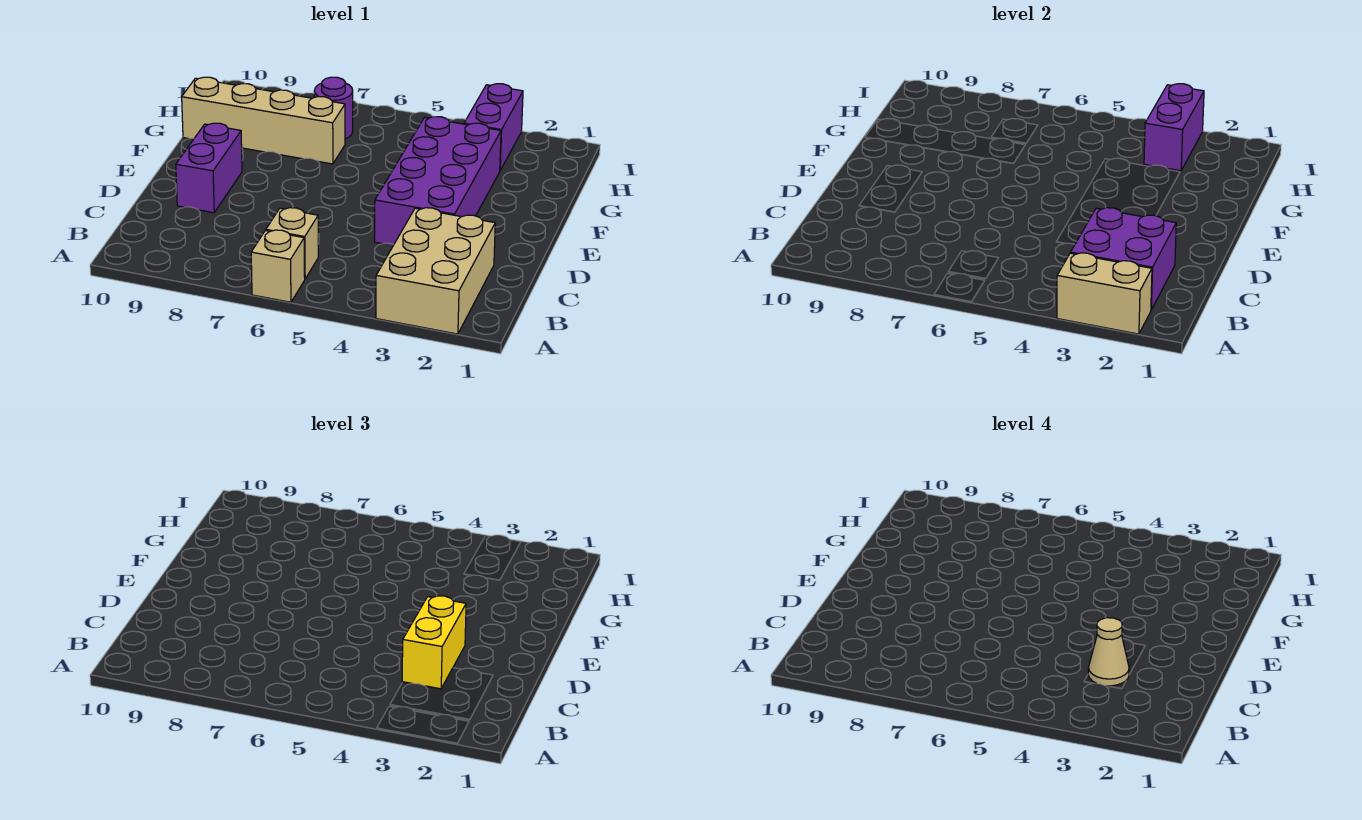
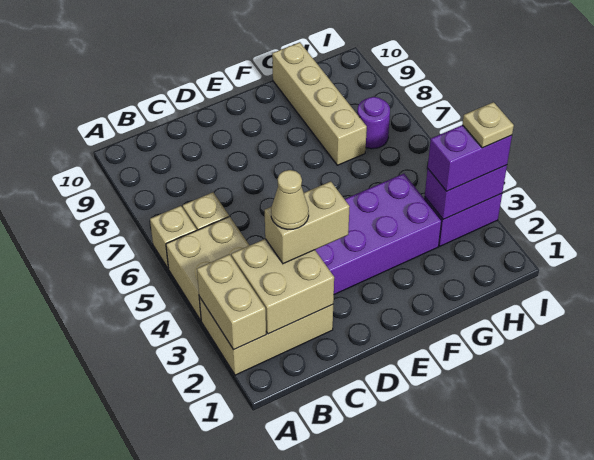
none -> tan brick A4:B5 level 1
purple brick B2:C3 level 2 -> tan brick B2:C3 level 2
yellow brick C3:D3 level 3 -> tan brick C3:D3 level 3
purple brick D9:E9 level 1 -> purple brick H3:I3 level 3
none -> tan plate I3 level 4

